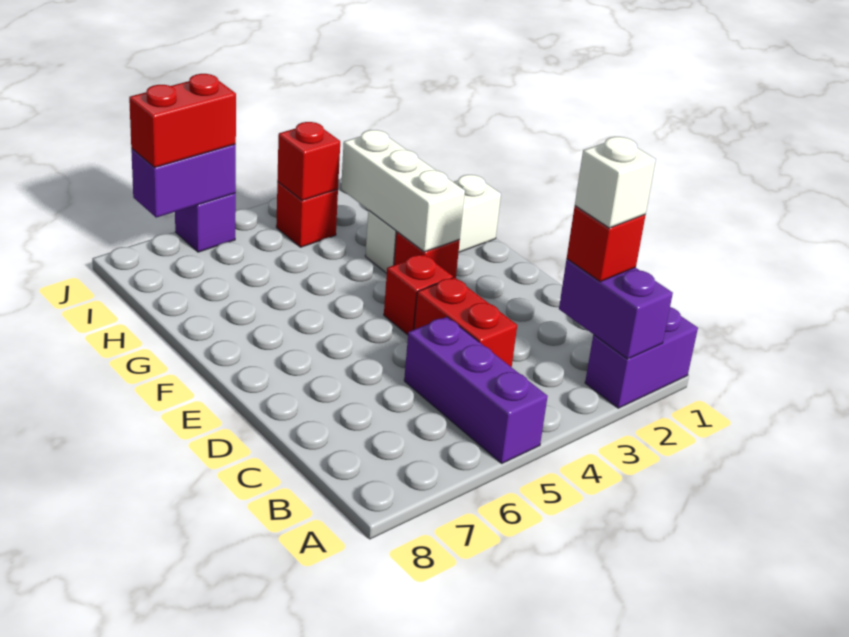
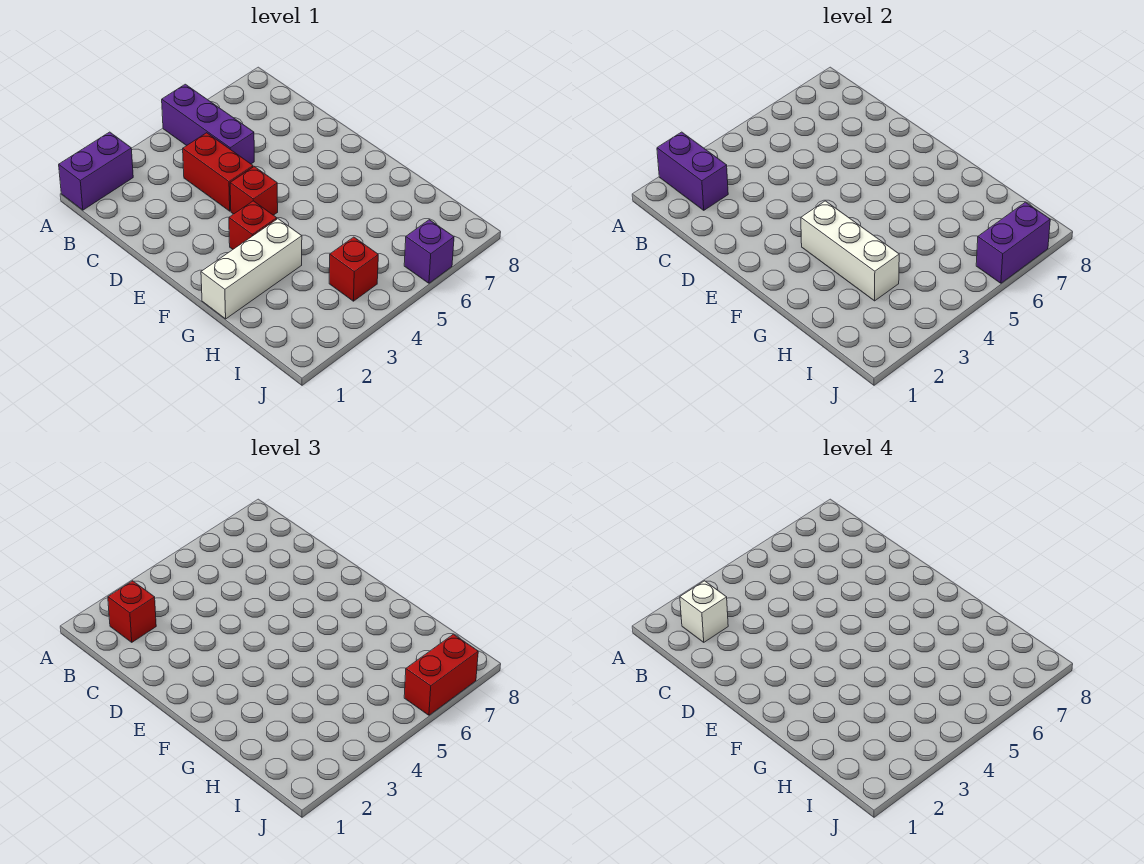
red brick I4 level 2 -> none

